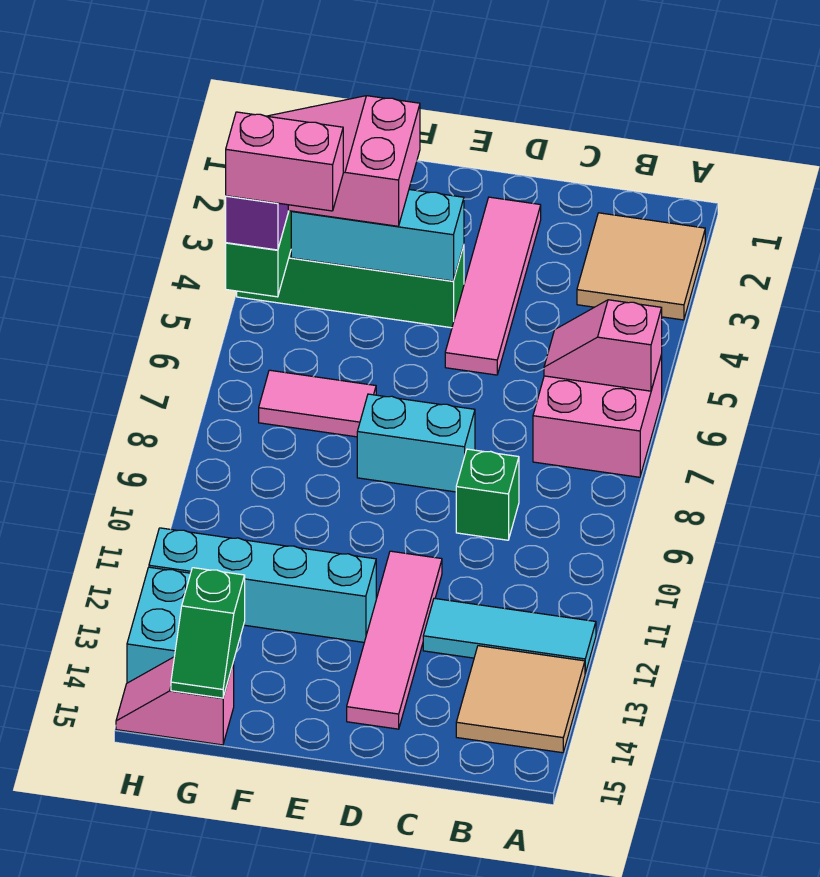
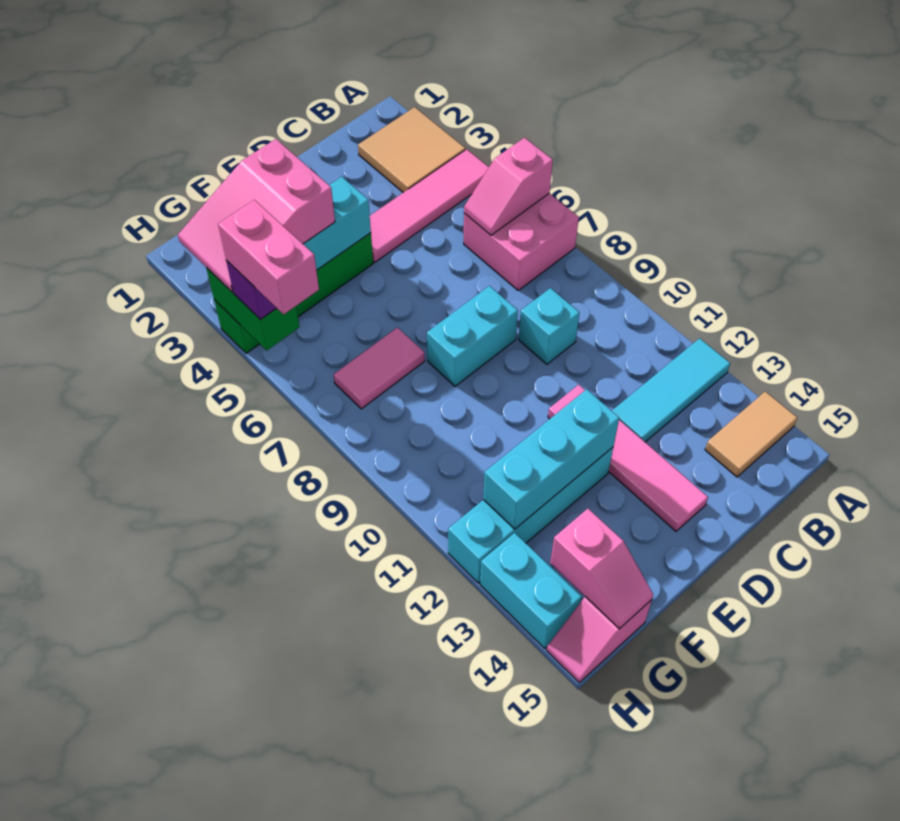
tan tile A13:B14 level 1 -> tan tile A14:B14 level 1
green brick C9 level 1 -> cyan brick C9 level 1
pink tile D2:D5 level 1 -> pink tile A4:D4 level 1
none -> cyan brick E12:G12 level 2
pink brick G5:H5 level 4 -> pink brick H5:H6 level 4
green slope G14:G15 level 2 top 14 -> pink slope G14:G15 level 2 top 14

